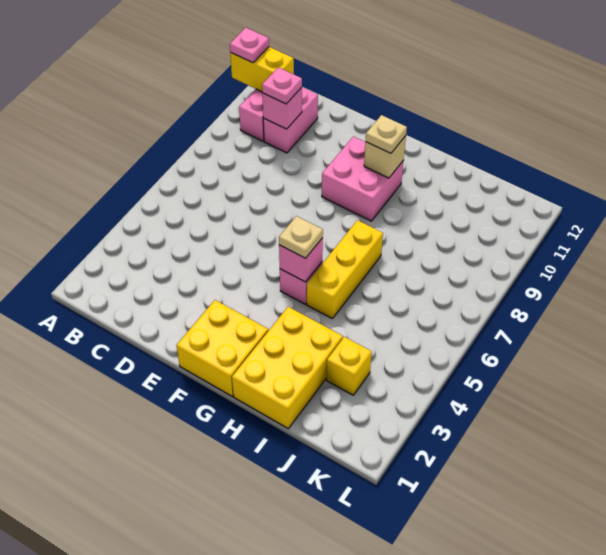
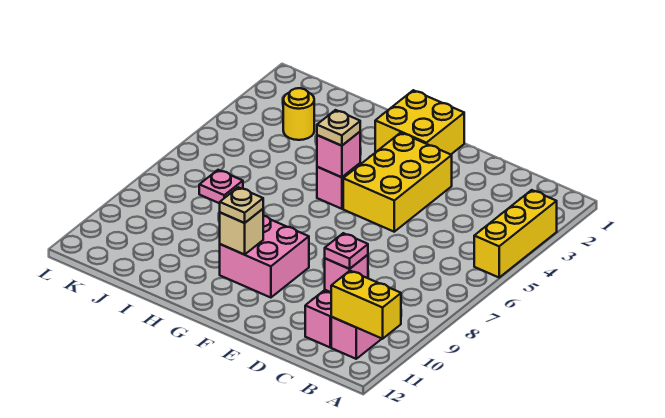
pink plate A11 level 3 -> pink plate J7 level 1
yellow brick H1:I3 level 1 -> yellow brick E3:F5 level 1
yellow brick H5:H7 level 1 -> yellow brick A3:A5 level 1
yellow brick J3 level 1 -> yellow round brick J3 level 1

